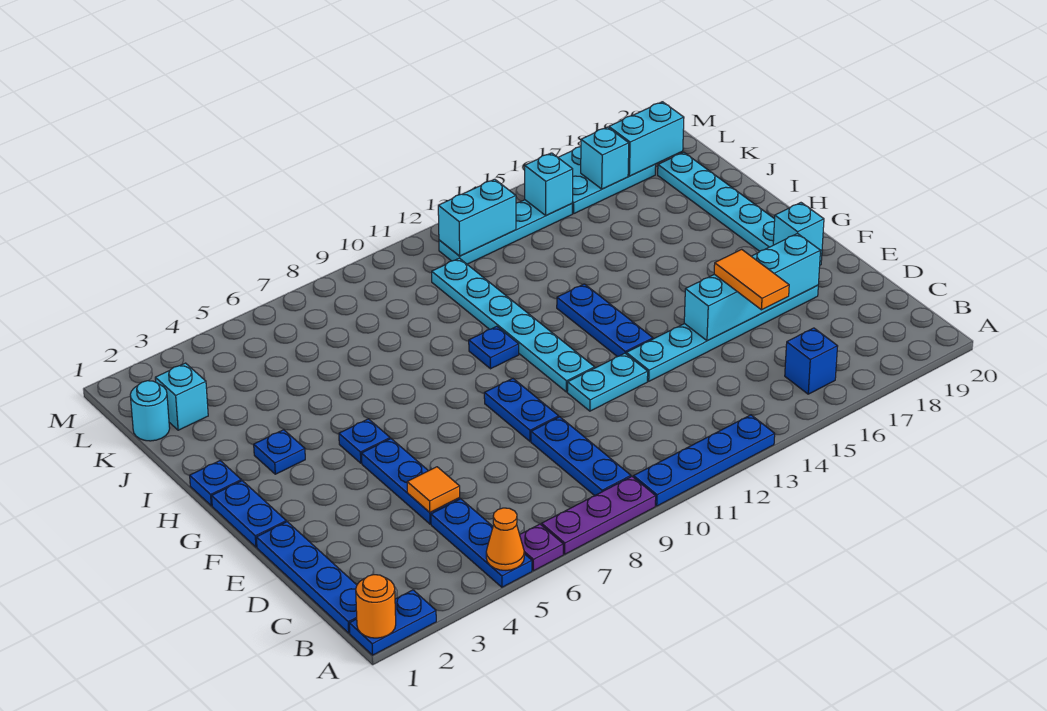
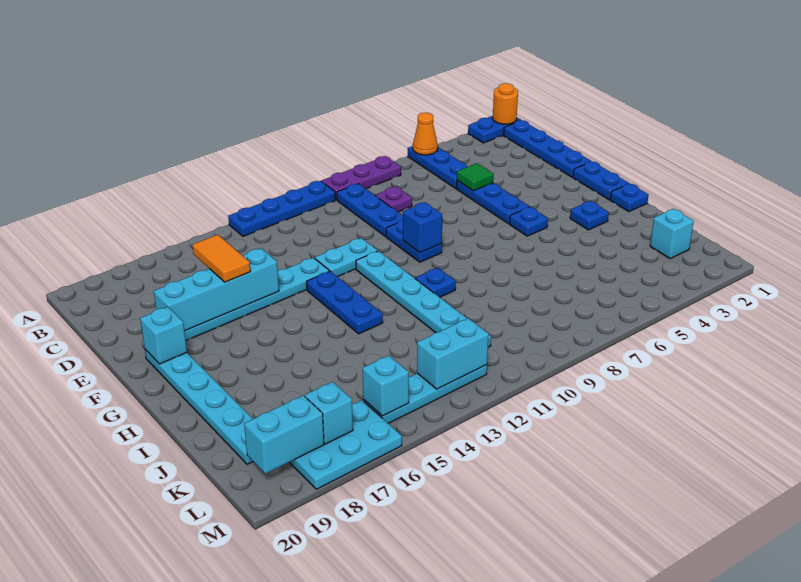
purple plate A6 level 1 -> purple plate C8 level 1
blue brick B16 level 1 -> blue brick F9 level 2
orange tile D5 level 2 -> green tile D5 level 2
cyan round brick K1 level 1 -> none

